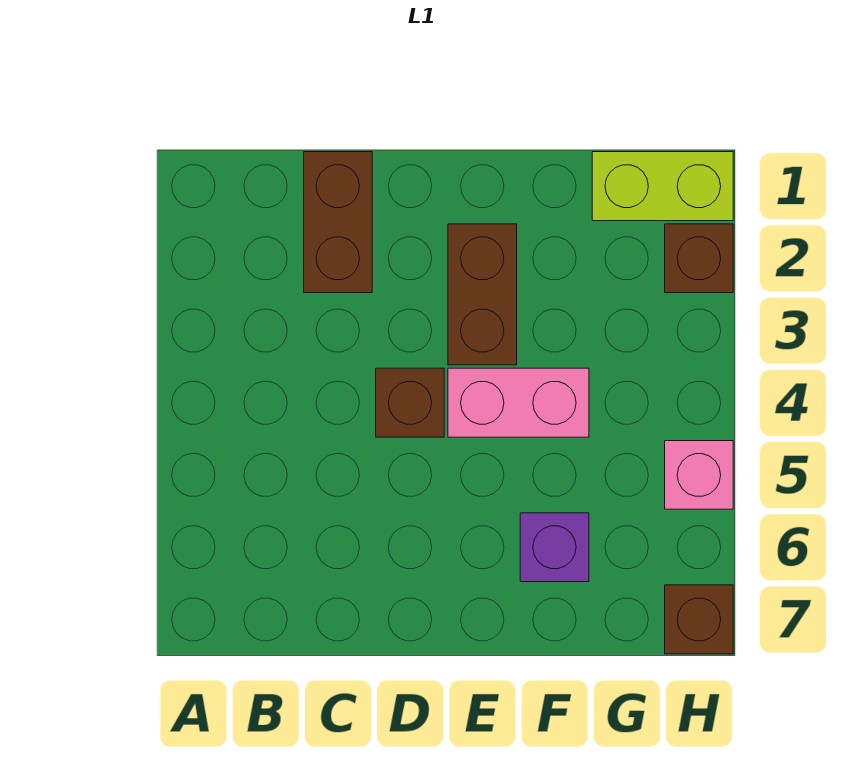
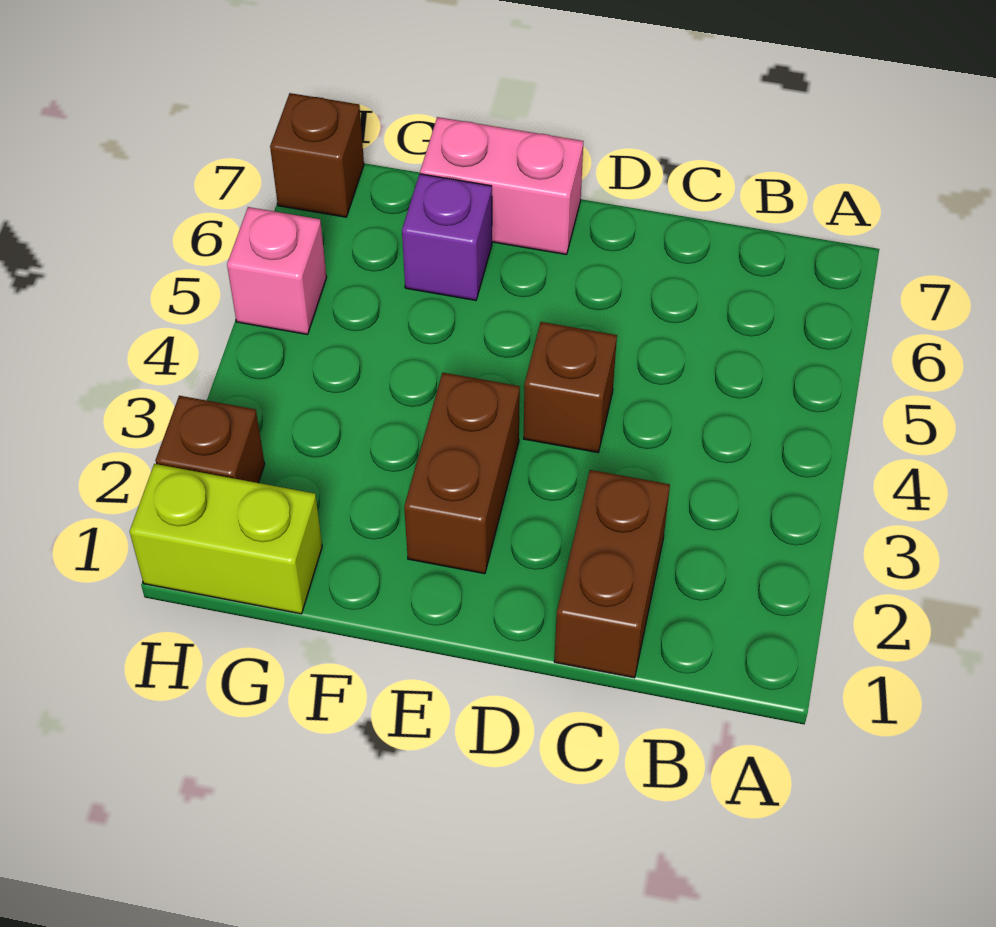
pink brick E4:F4 level 1 -> pink brick E7:F7 level 1

